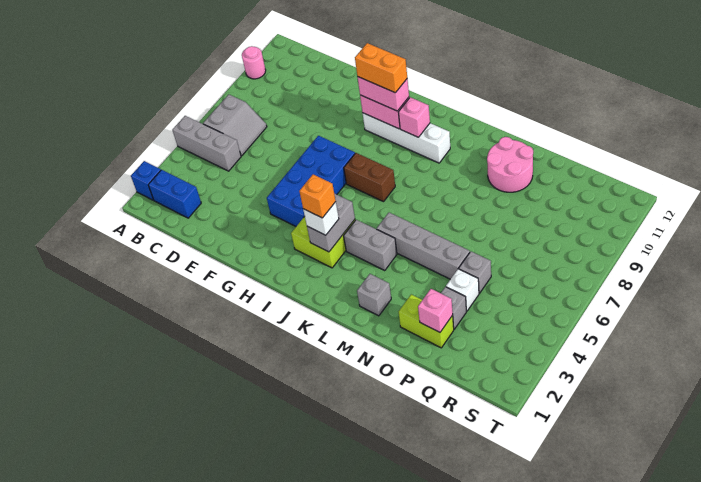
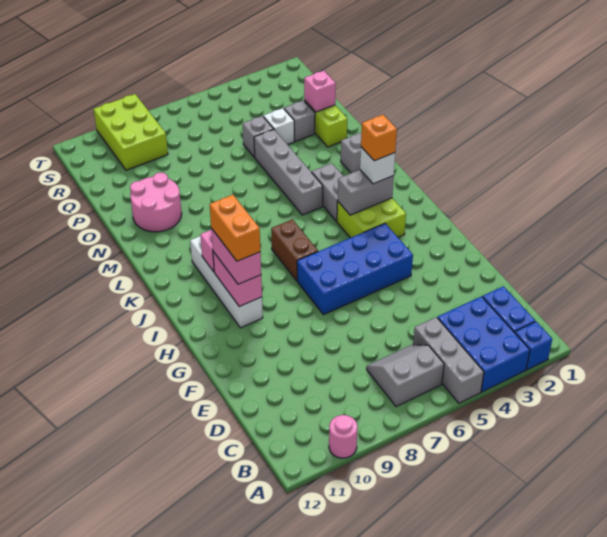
none -> blue brick A3:C4 level 1
none -> lime brick R9:T10 level 1

